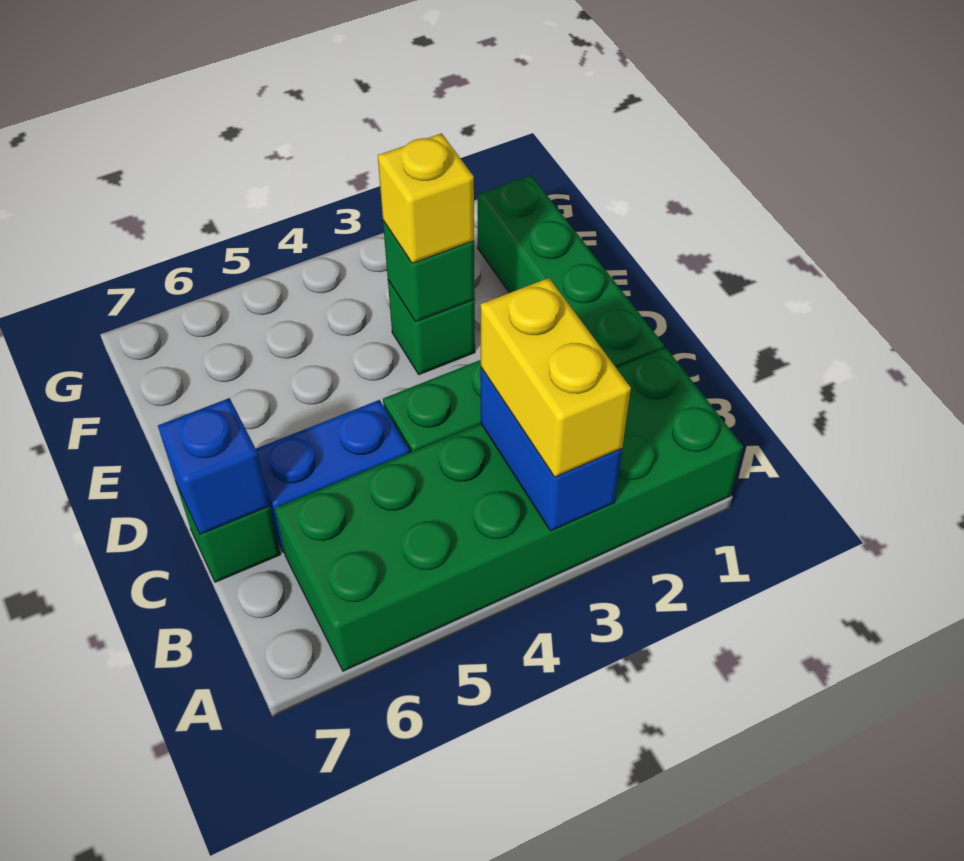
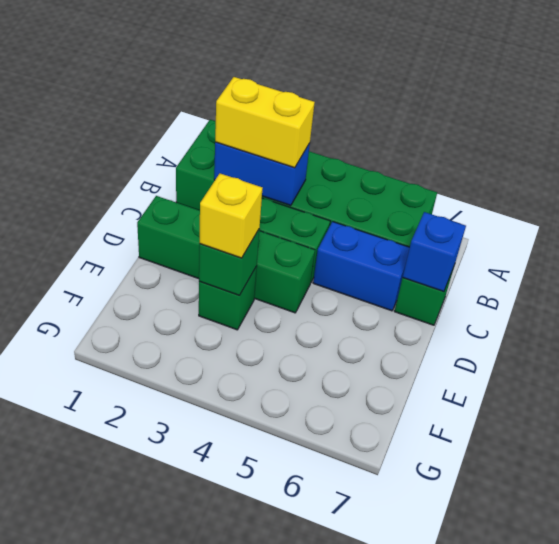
blue brick A3:B3 level 2 -> blue brick B2:B3 level 2
yellow brick A3:B3 level 3 -> yellow brick B2:B3 level 3
green brick C1:F1 level 1 -> green brick D1:D4 level 1

